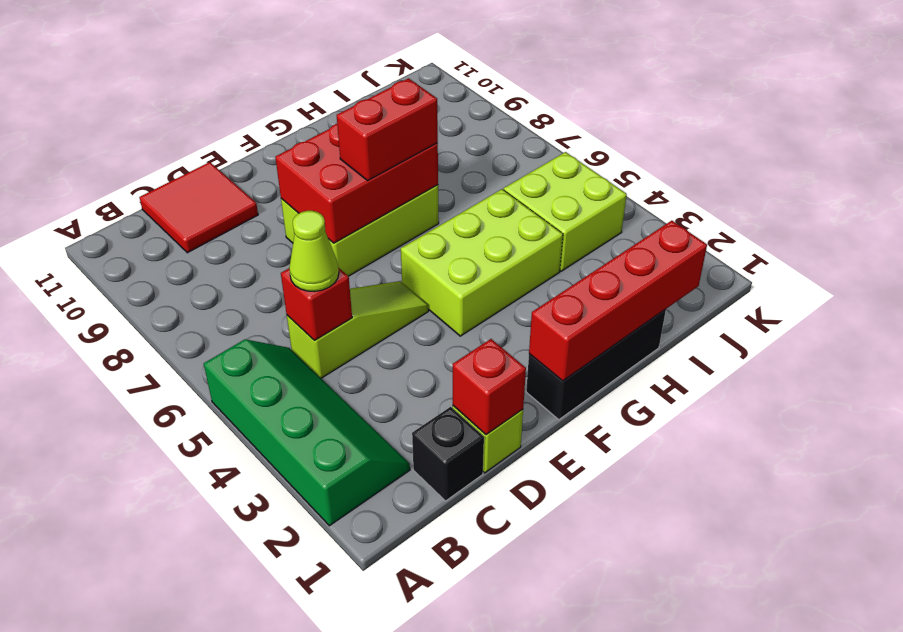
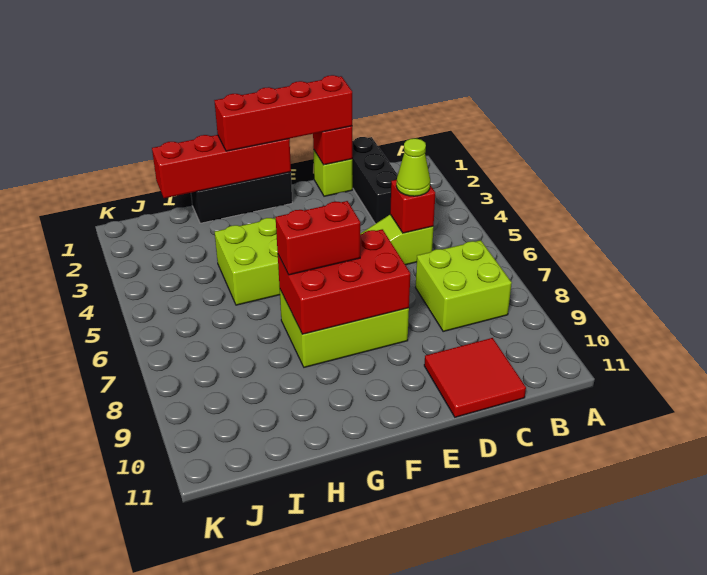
green slope A2:B5 level 1 top A -> none
black brick C1 level 1 -> black brick C1:C3 level 1
none -> red brick D1:G1 level 3
lime brick I4:J5 level 1 -> lime brick B7:C8 level 1

